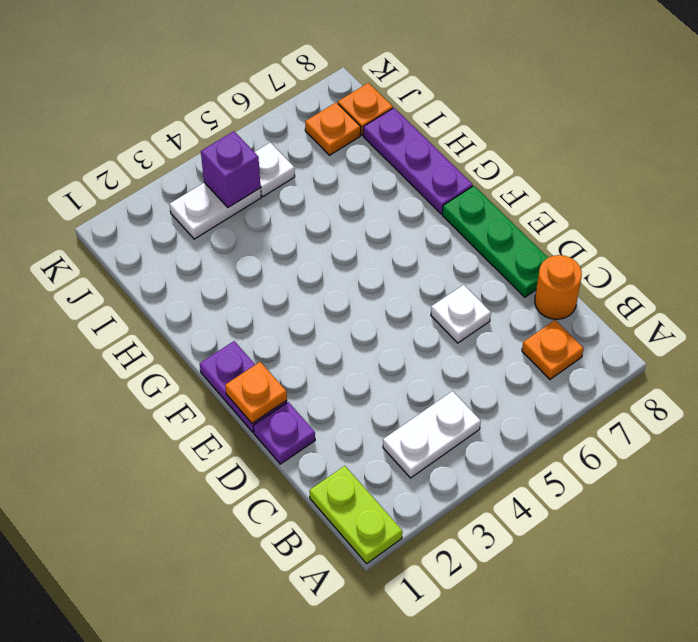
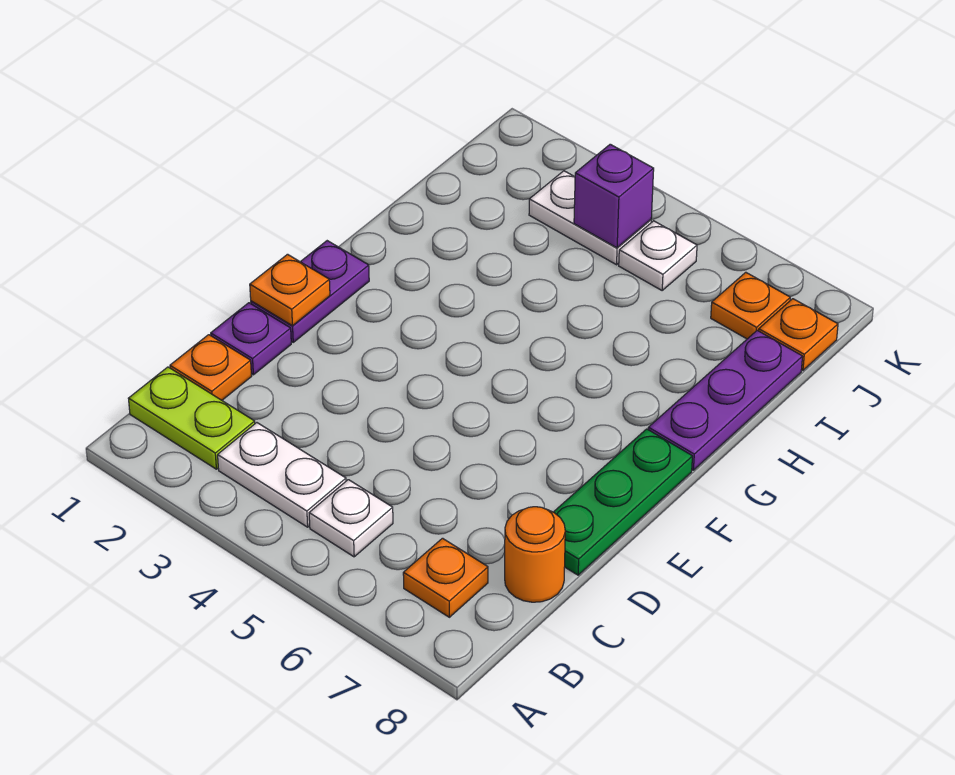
lime plate A1:B1 level 1 -> lime plate B1:B2 level 1
none -> orange plate C1 level 1
white plate D6 level 1 -> white plate B5 level 1

